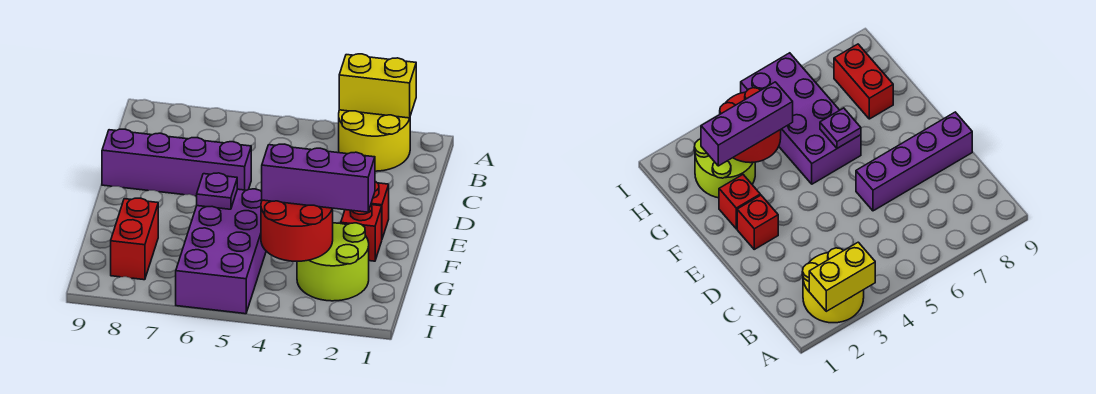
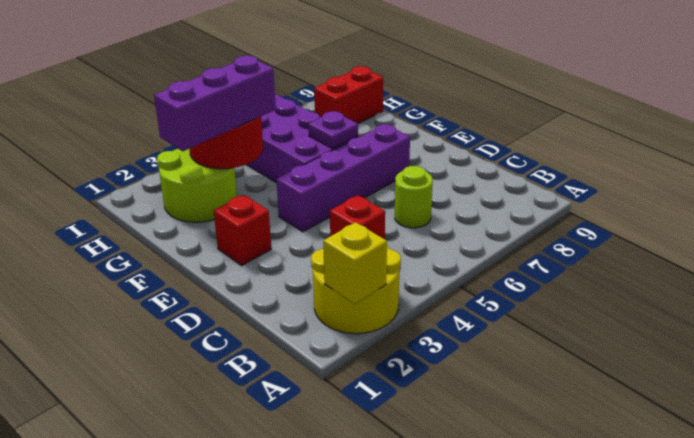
yellow brick A2:A3 level 2 -> yellow brick A2 level 2
none -> lime round brick C6 level 1
purple brick D6:D9 level 1 -> purple brick E4:E7 level 1
red brick F2 level 1 -> red brick C4 level 1
red brick G8:H8 level 1 -> red brick H8:H9 level 1

